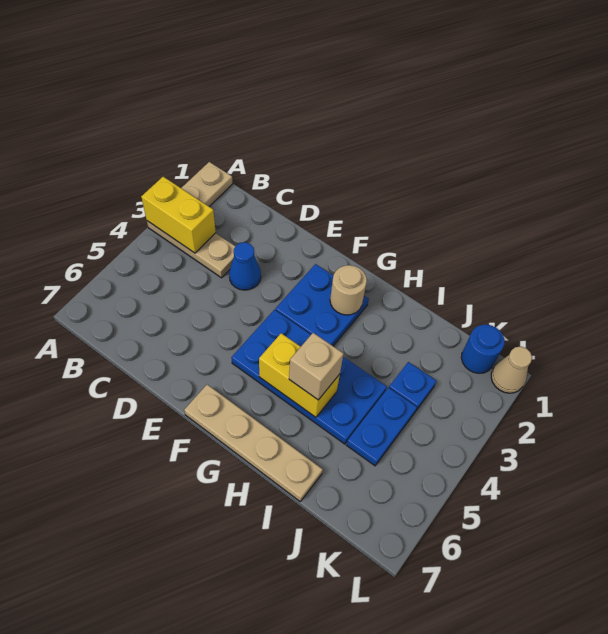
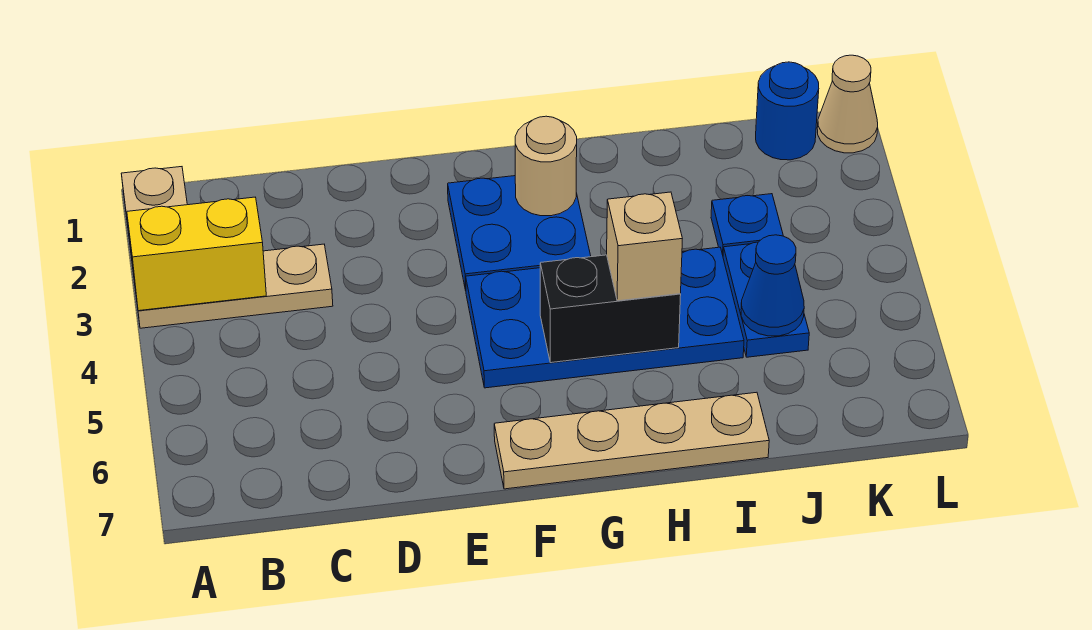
blue cone D3 level 1 -> blue cone J5 level 2
yellow brick G5:H5 level 2 -> black brick G5:H5 level 2

